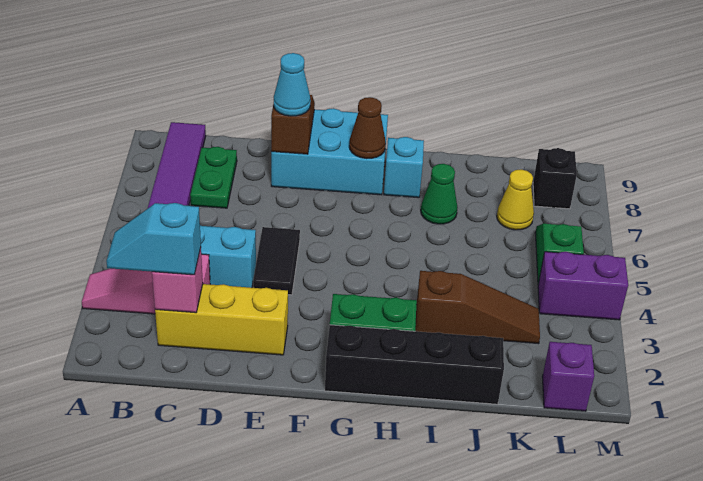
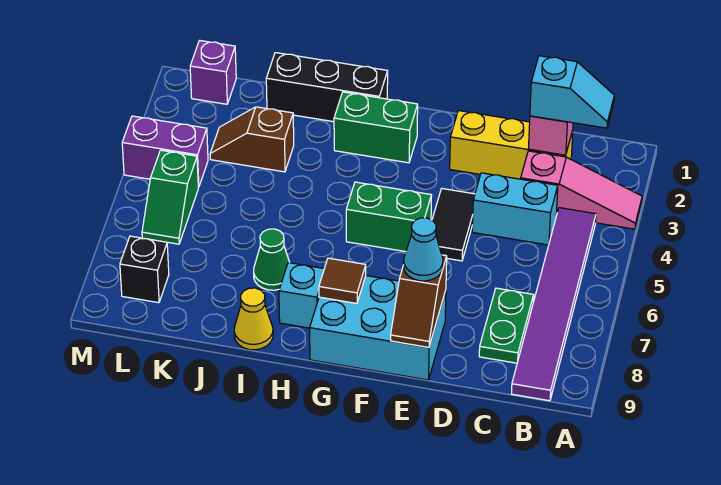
none -> green brick F5:G5 level 1
black brick G1:J1 level 1 -> black brick H1:J1 level 1
brown cone G8 level 2 -> brown tile G8 level 2
brown slope I3:K3 level 1 top I -> brown slope J3:K3 level 1 top J
yellow cone K7 level 1 -> yellow cone I9 level 1

